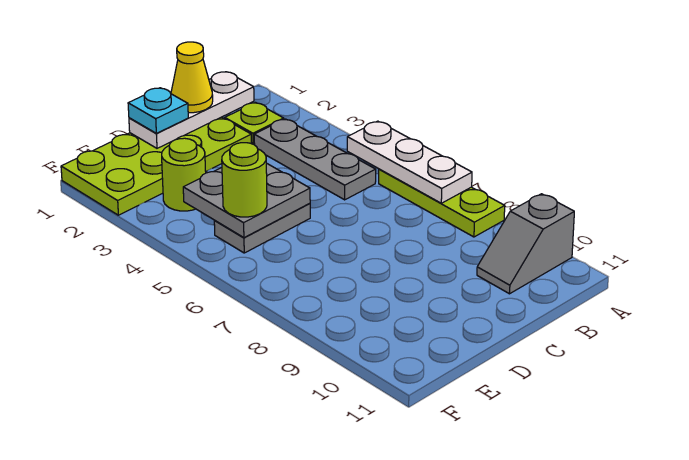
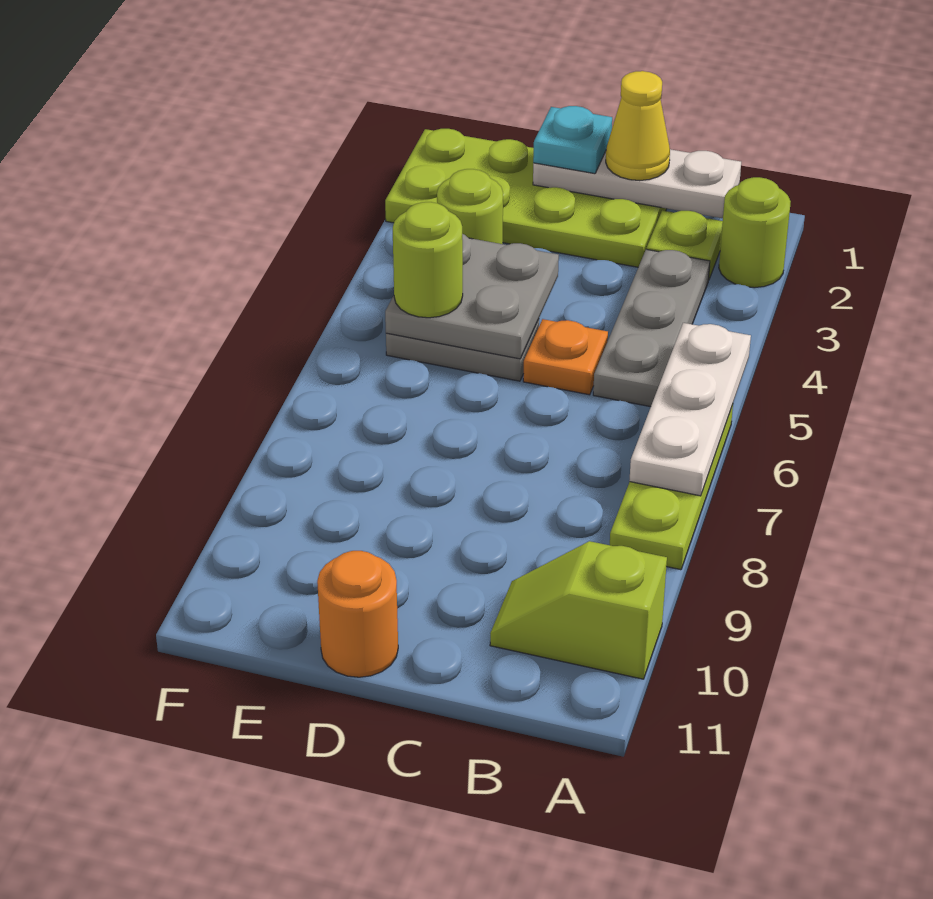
none -> lime round brick A2 level 1
grey slope A10:B10 level 1 top A -> lime slope A10:B10 level 1 top A
none -> orange plate C5 level 1
none -> orange round brick D11 level 1

